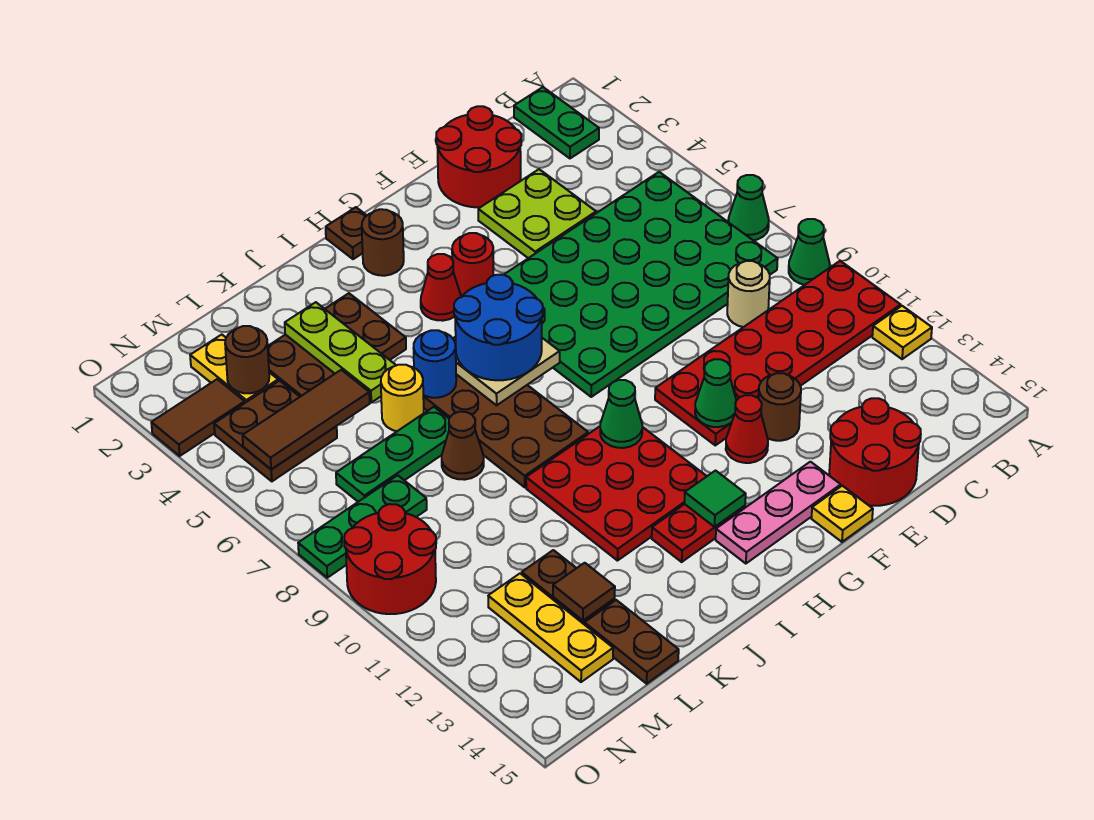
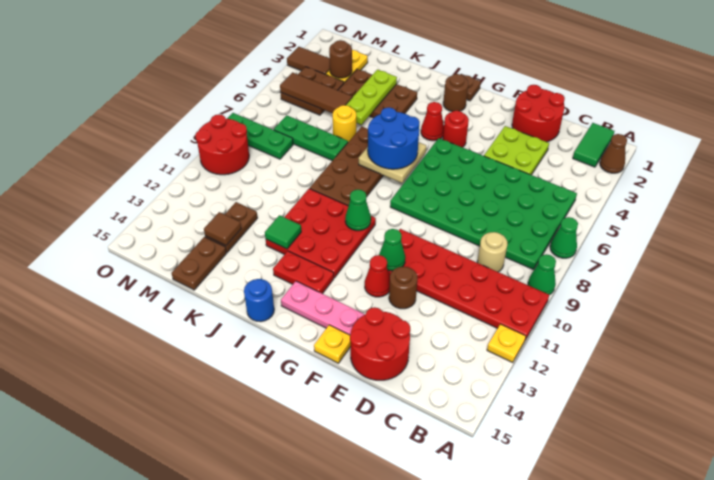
green plate B1:B2 level 1 -> green tile B1:B2 level 1
green tile H13 level 2 -> green tile J12 level 2
blue round brick J6 level 2 -> blue round brick I15 level 1
brown cone K8 level 1 -> brown cone A2 level 1
yellow plate M12:M14 level 1 -> none

